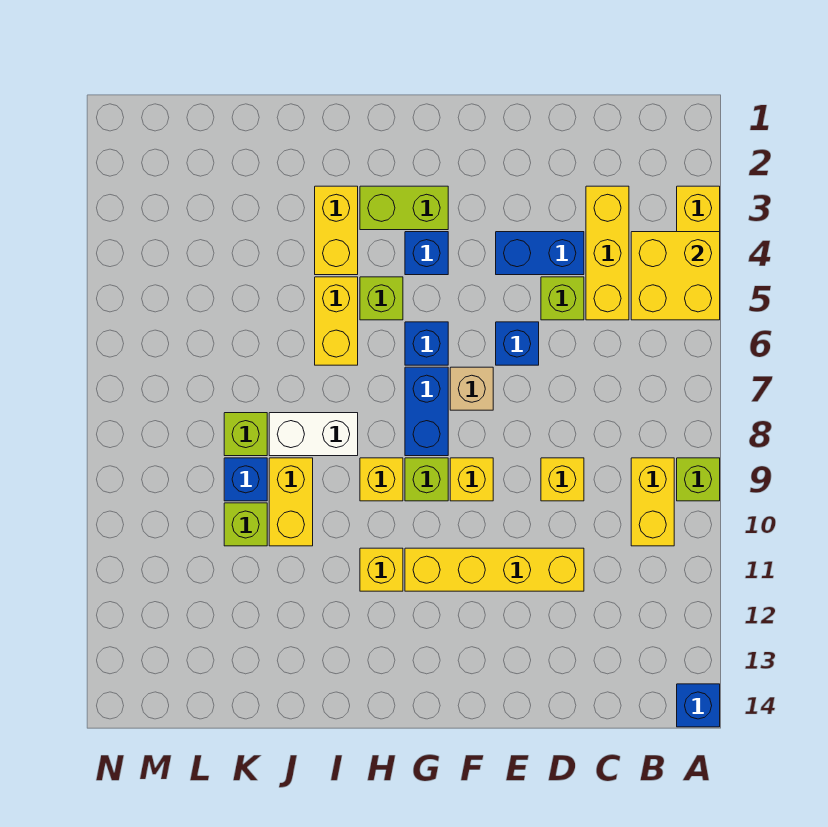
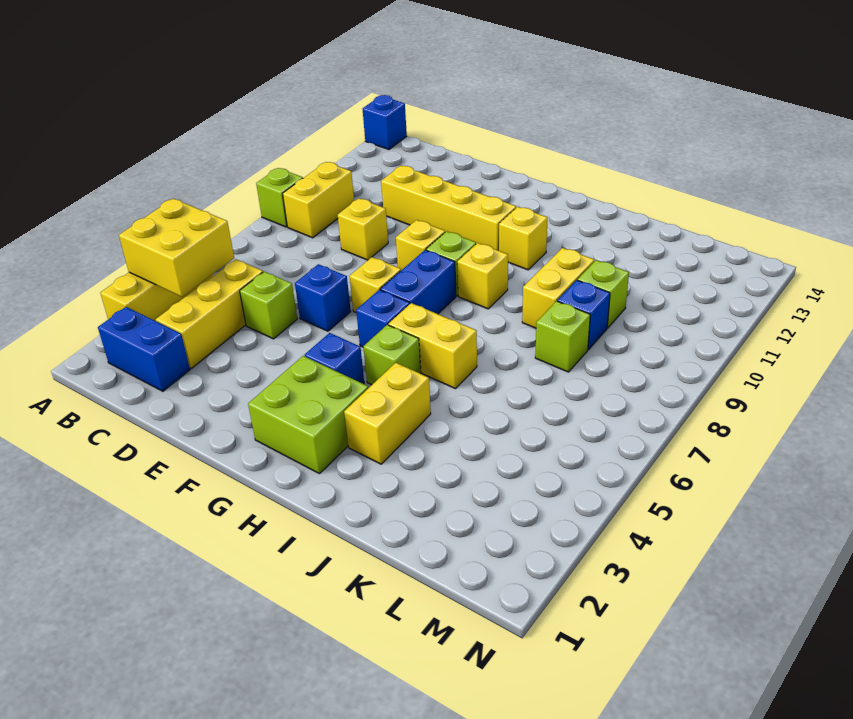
blue brick D4:E4 level 1 -> blue brick B2:C2 level 1
tan brick F7 level 1 -> yellow brick F7 level 1
lime brick G3:H3 level 1 -> lime brick G2:H3 level 1
yellow brick I5:I6 level 1 -> yellow brick H6:I6 level 1
white brick I8:J8 level 1 -> none

